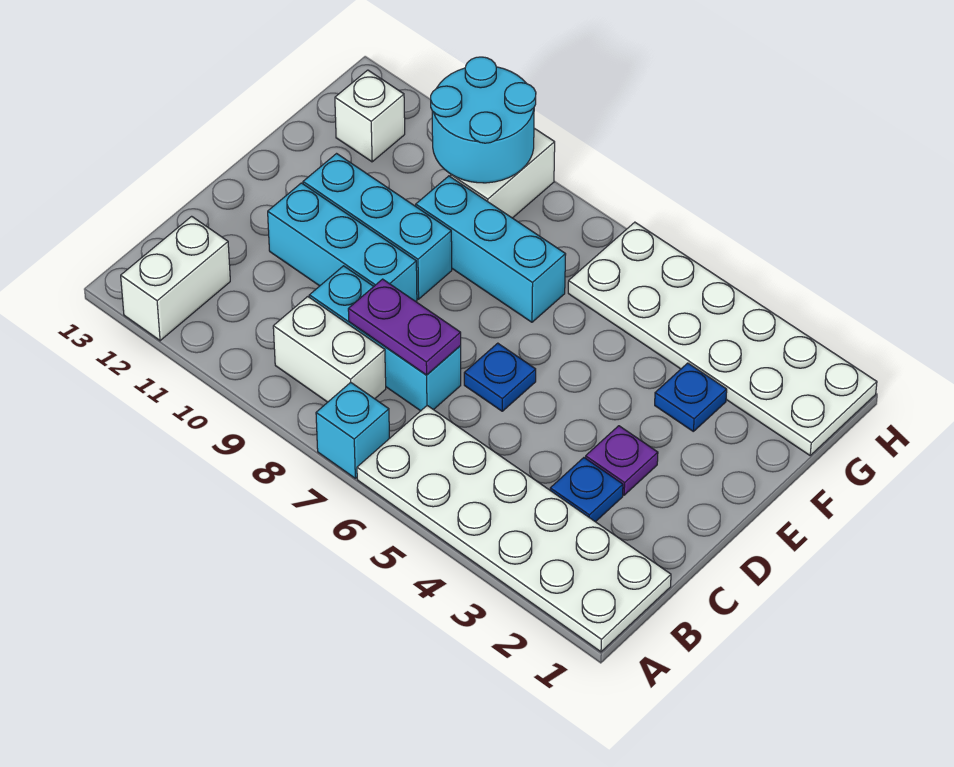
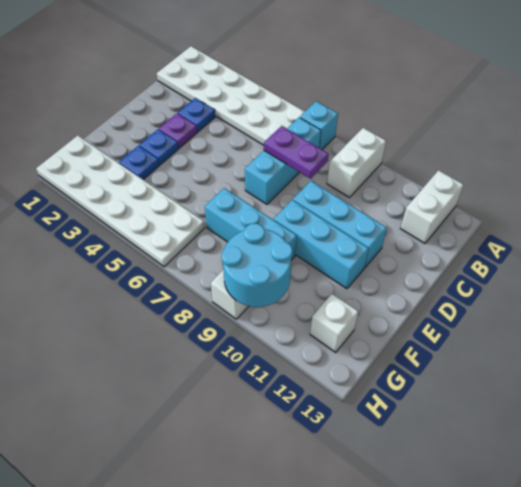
white brick B8:B9 level 1 -> white brick A9:B9 level 1
cyan brick C7:C9 level 1 -> cyan brick B7:D7 level 1
blue plate D6 level 1 -> blue plate E3 level 1

